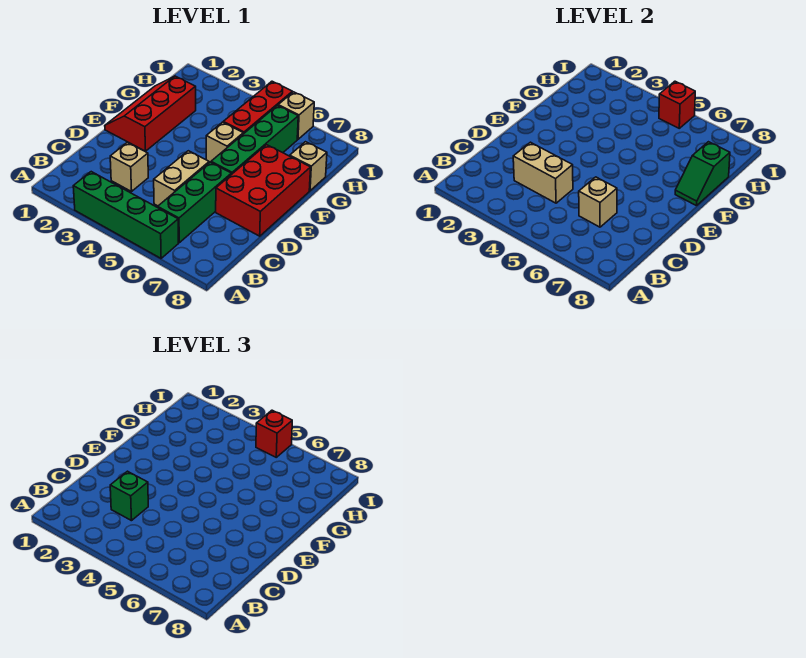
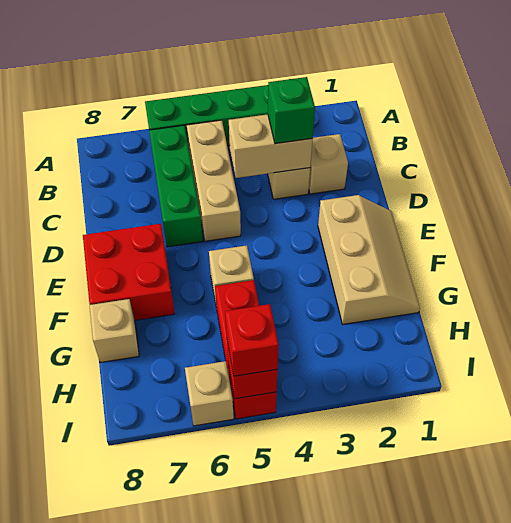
tan brick C5:D5 level 1 -> tan brick B5:D5 level 1
tan brick C6 level 2 -> tan brick C2 level 1
red brick D7:F8 level 1 -> red brick E7:F8 level 1
red slope E1:G2 level 1 top 2 -> tan slope E1:G2 level 1 top 2
green brick E6:H6 level 1 -> none
green slope F8:G8 level 2 top G -> none

